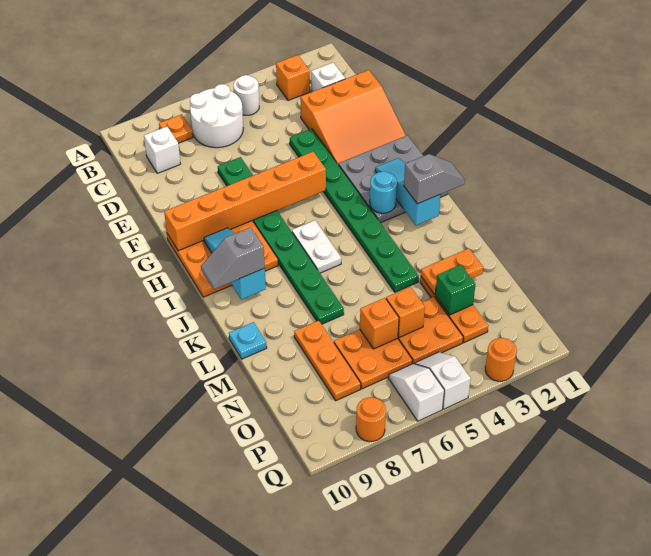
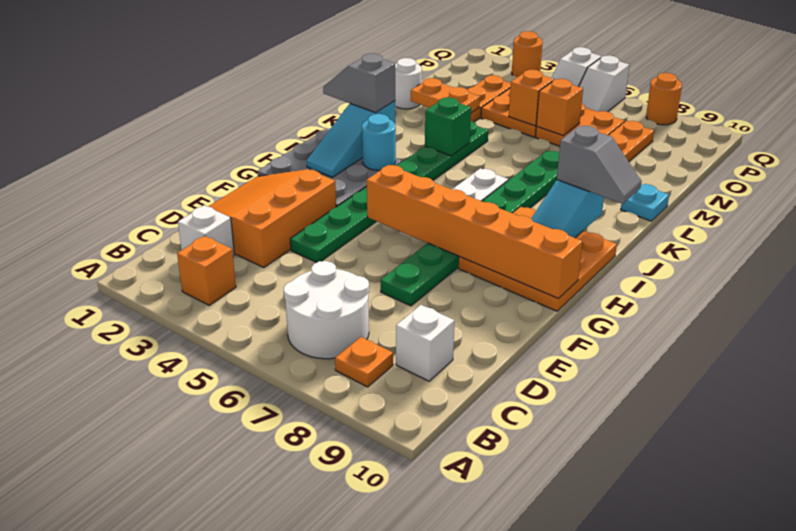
white round brick B5 level 1 -> white round brick M1 level 1
orange slope D1:F3 level 1 top D -> orange slope D1:F3 level 1 top 3
green brick N3 level 2 -> green brick K4 level 2

